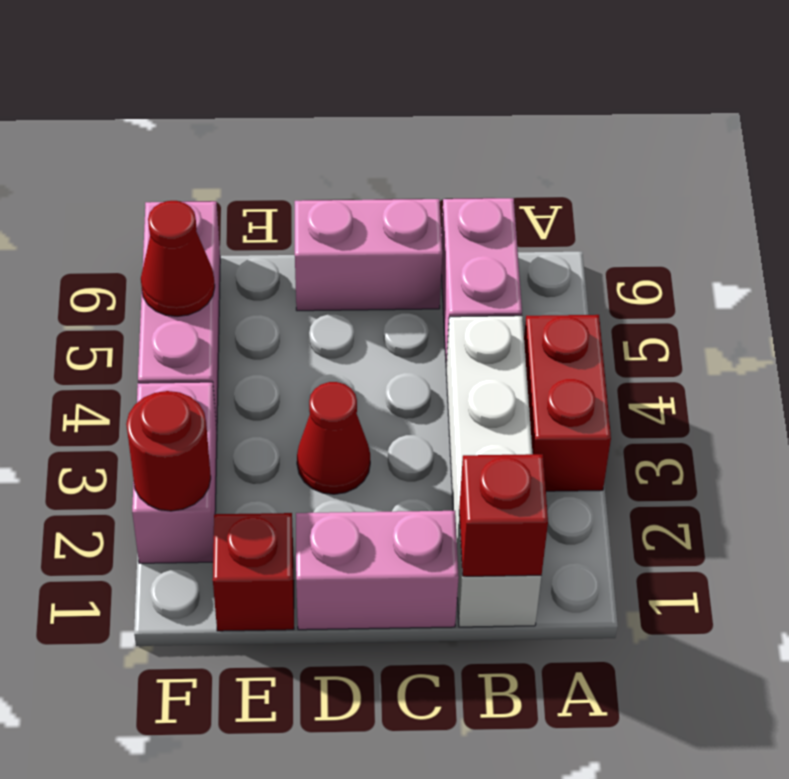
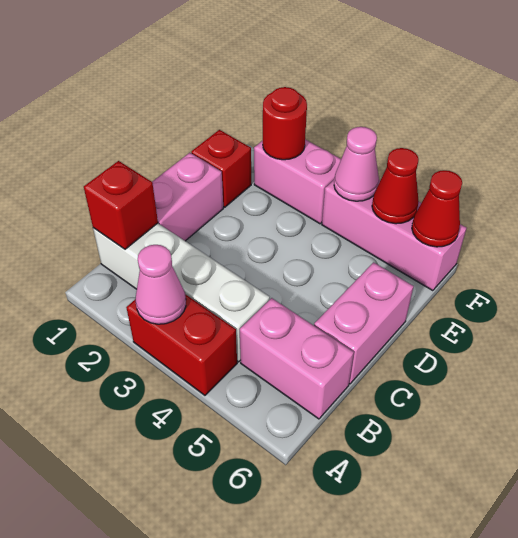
none -> pink cone A3 level 2
red cone D3 level 1 -> red cone F6 level 2
none -> pink cone F4 level 2

